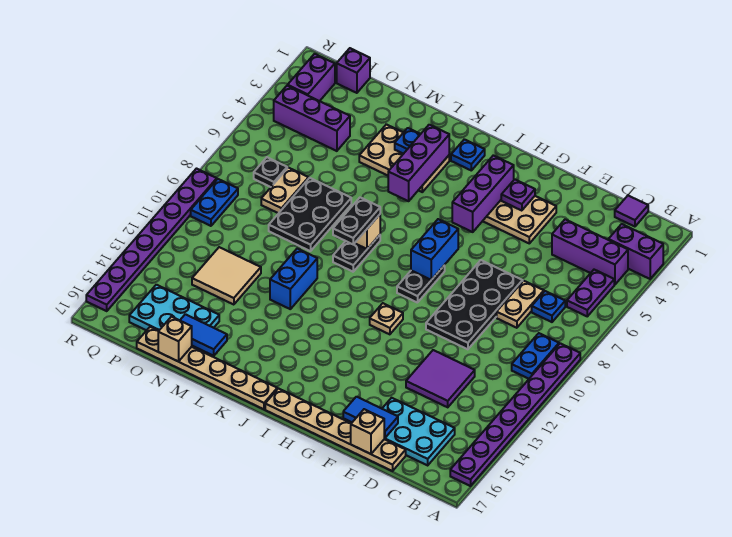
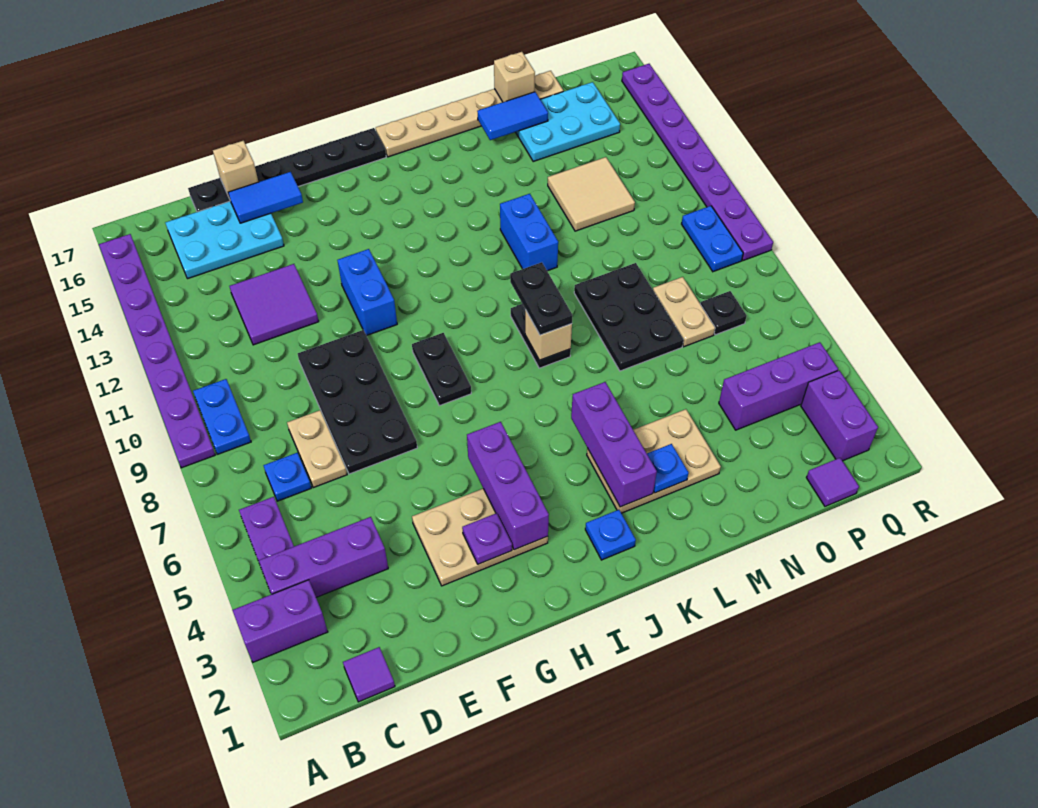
tan plate D17:I17 level 1 -> black plate D17:I17 level 1
blue brick H7:H8 level 2 -> blue brick G11:G12 level 1
tan plate H11 level 1 -> none
purple brick P1 level 1 -> purple tile P1 level 1

